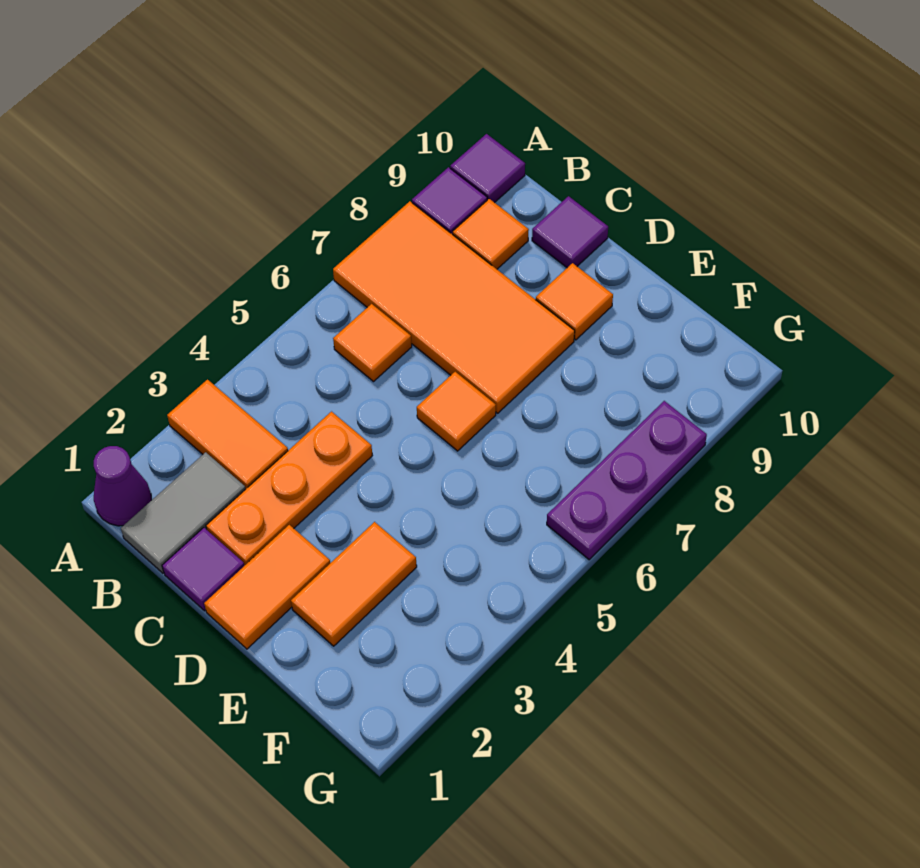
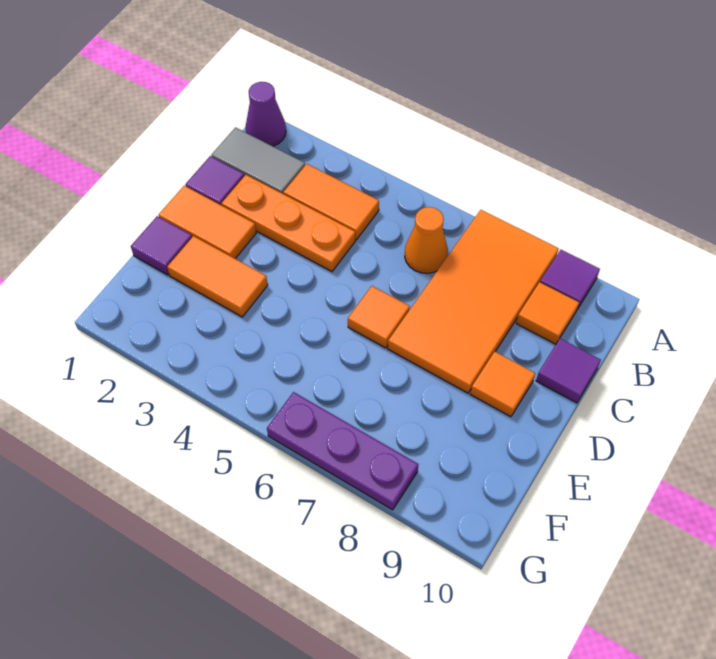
orange tile A3:B3 level 1 -> orange tile B3:B4 level 1
purple tile A10 level 1 -> purple tile E1 level 1
orange tile B6 level 1 -> orange cone B6 level 1

